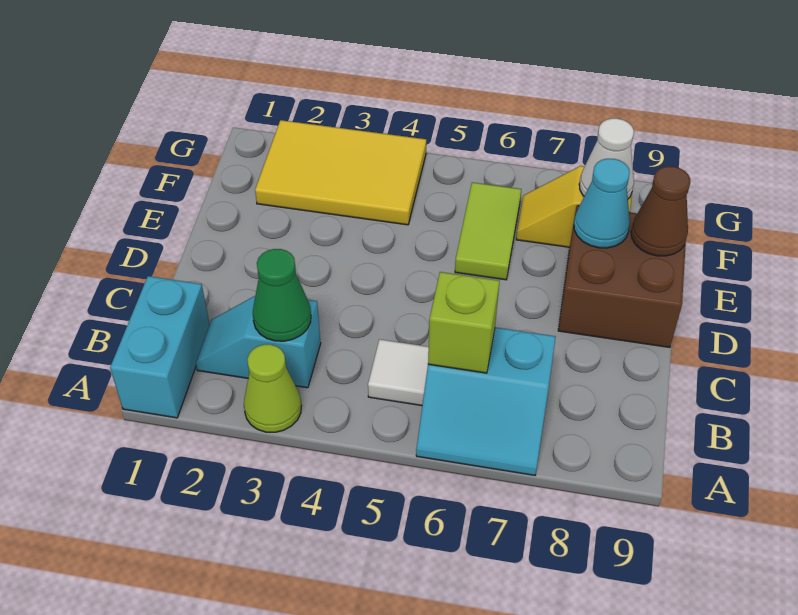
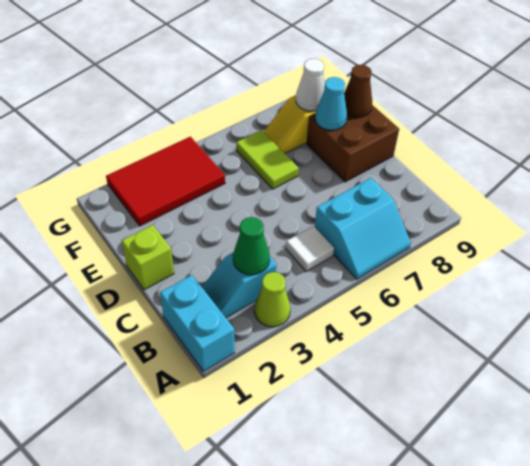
lime brick B6 level 2 -> lime brick D1 level 1
yellow tile F2:G4 level 1 -> red tile F2:G4 level 1

